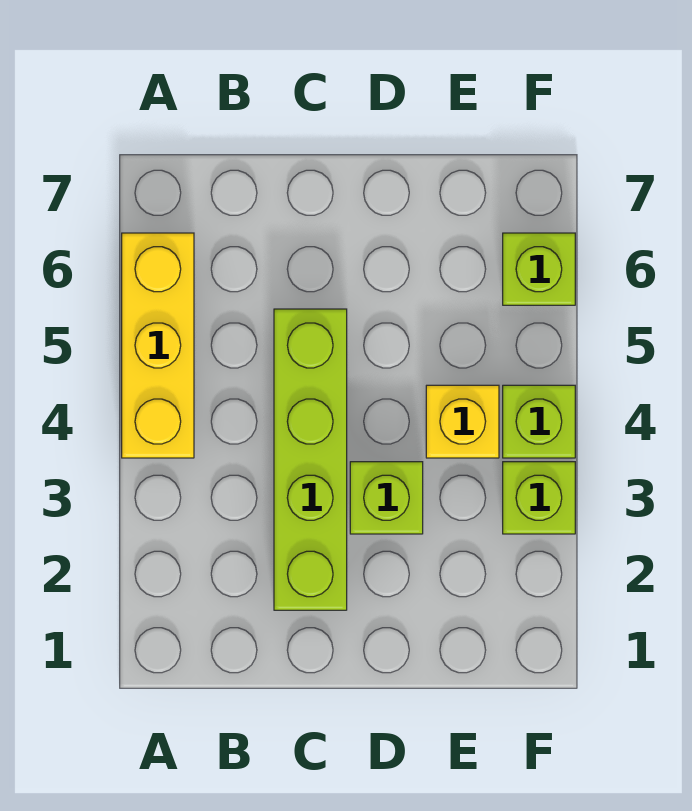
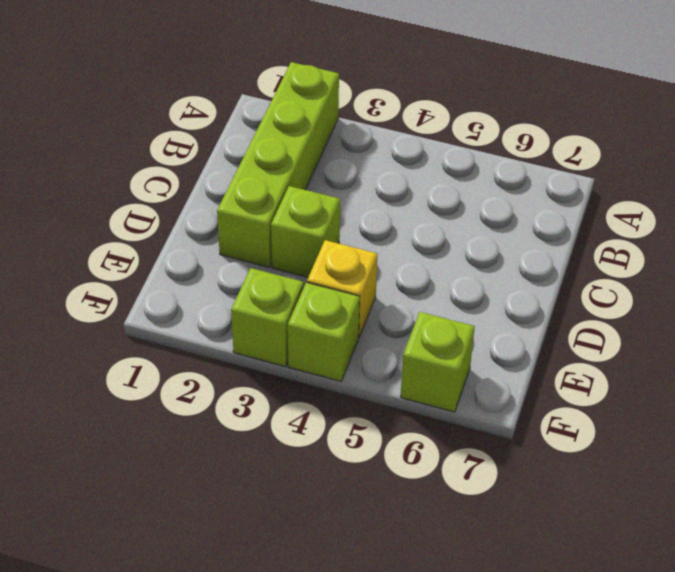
yellow brick A4:A6 level 1 -> none
lime brick C2:C5 level 1 -> lime brick A2:D2 level 1

